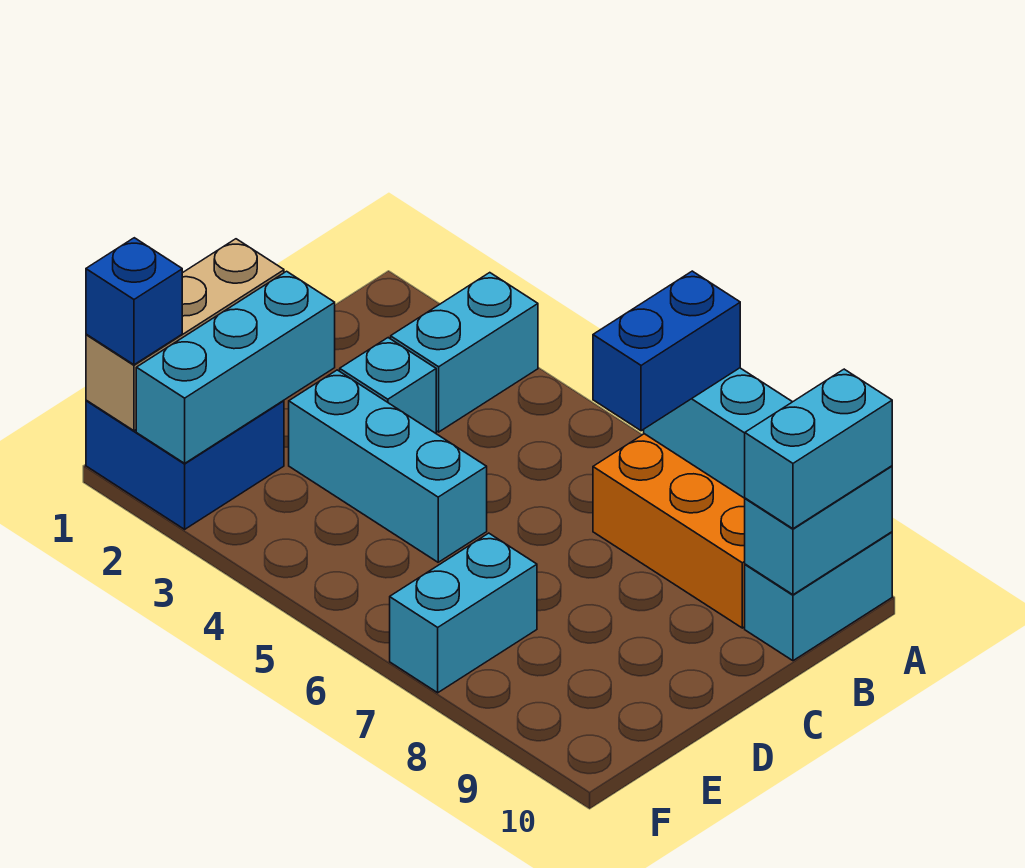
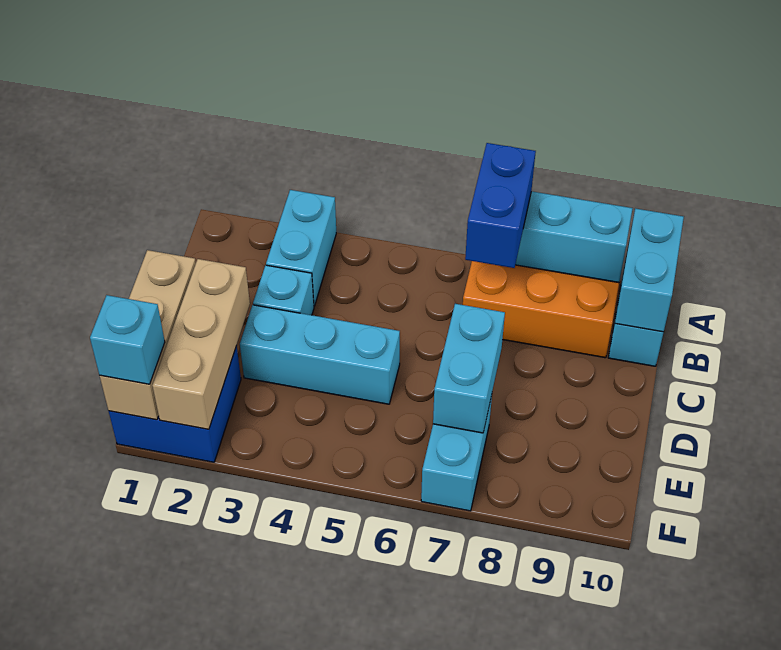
cyan brick A10:B10 level 3 -> cyan brick D7:E7 level 2
cyan brick D2:F2 level 2 -> tan brick D2:F2 level 2
blue brick F1 level 3 -> cyan brick F1 level 3

